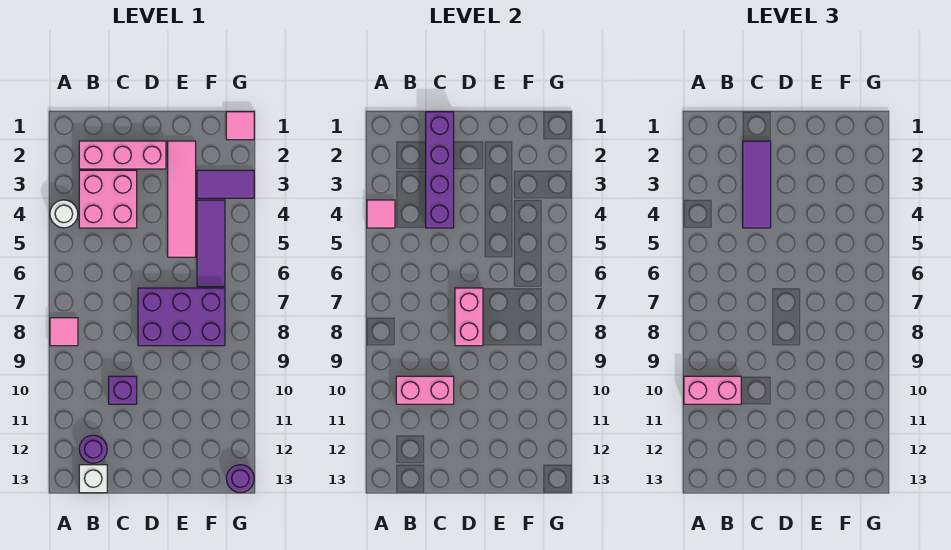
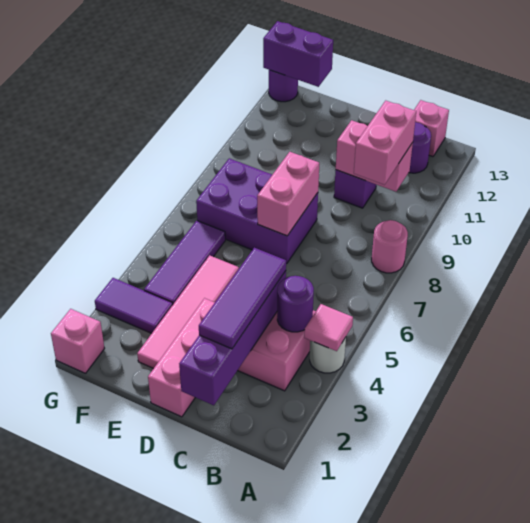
pink tile A8 level 1 -> pink round brick A8 level 1
pink brick A10:B10 level 3 -> pink brick B9:B10 level 3
pink brick B2:D2 level 1 -> pink brick D1:D3 level 1
none -> purple round brick B4 level 2
white brick B13 level 1 -> pink brick B13 level 1
none -> purple brick F13:G13 level 2
pink tile G1 level 1 -> pink brick G1 level 1

